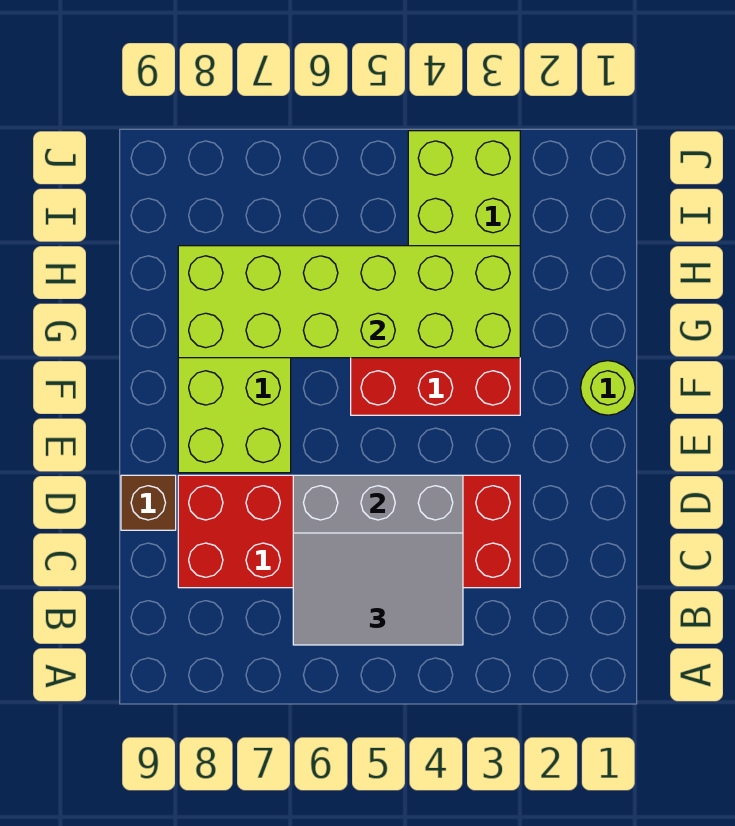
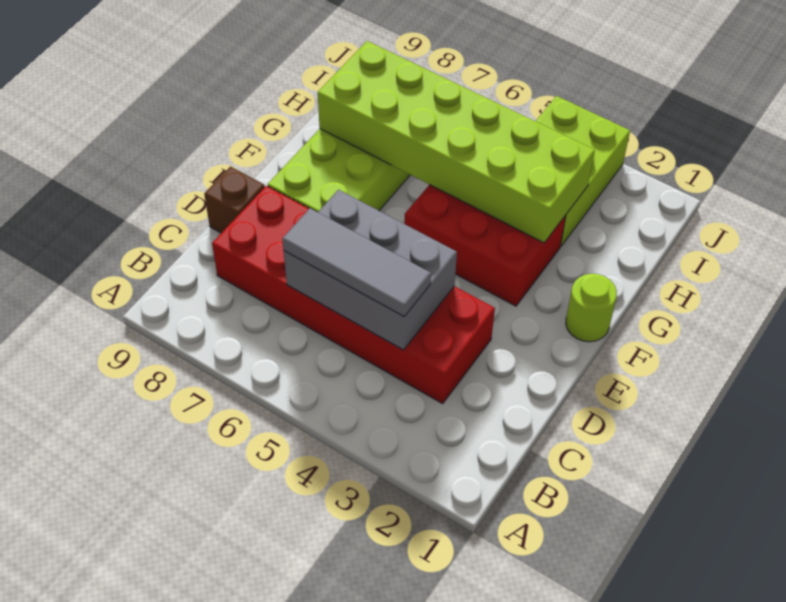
grey tile B4:C6 level 3 -> grey tile C4:C6 level 3

